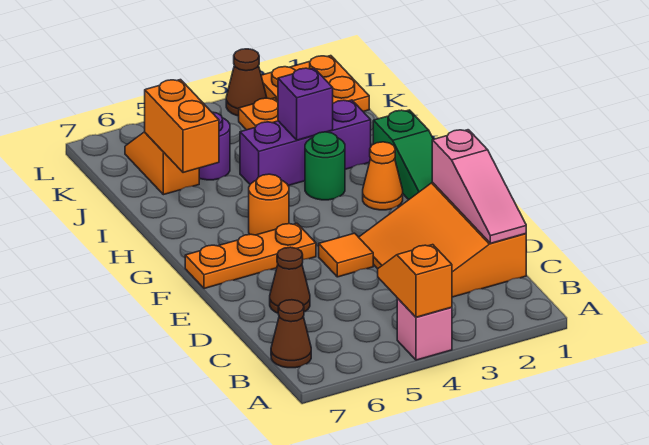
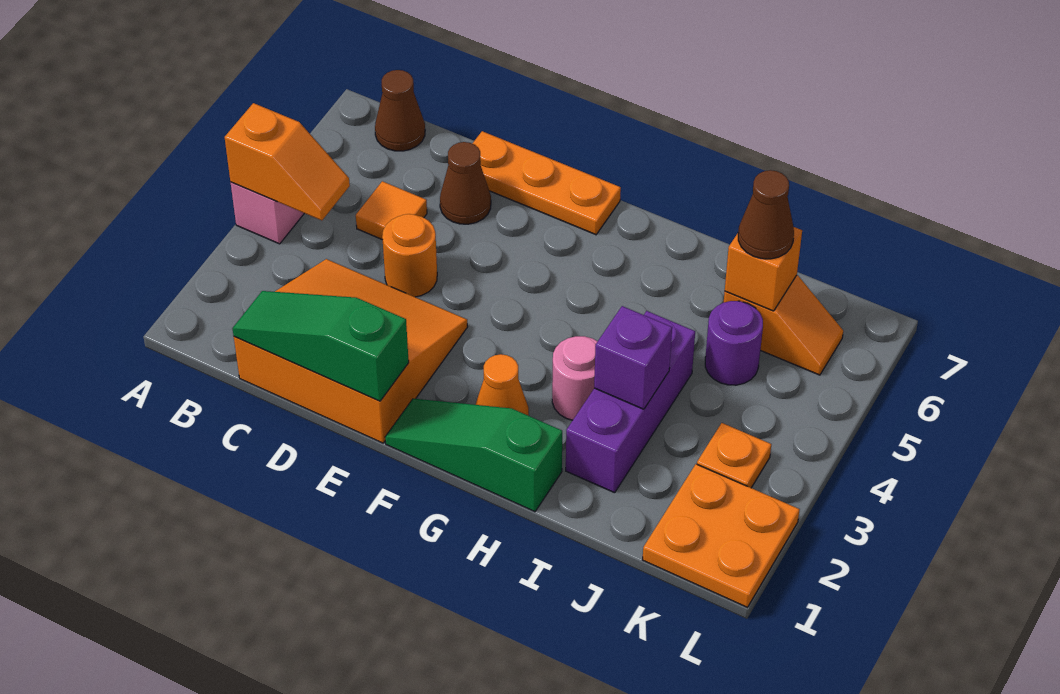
pink slope C1:E1 level 2 top E -> green slope C1:E1 level 2 top E
orange tile E4 level 1 -> orange tile C5 level 1
orange plate F5:F7 level 1 -> orange plate D7:F7 level 1
orange round brick G5 level 1 -> orange round brick D4 level 1
green round brick H3 level 1 -> pink round brick H3 level 1
orange brick I6:J6 level 2 -> orange brick J6 level 2
brown cone L3 level 1 -> brown cone J6 level 3

